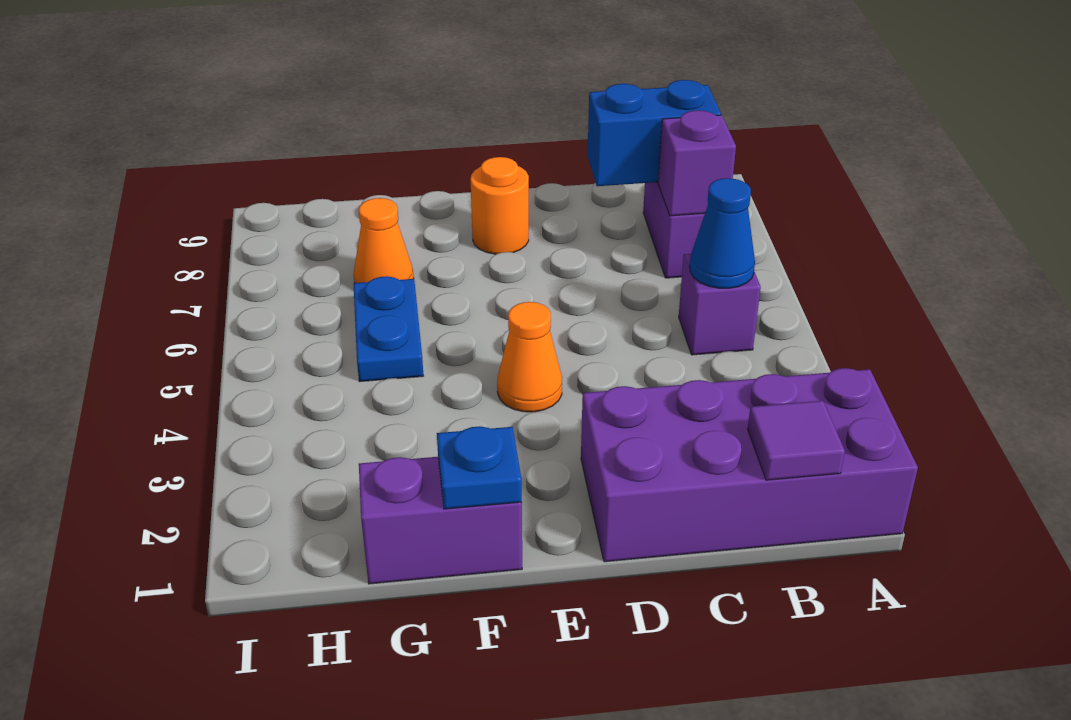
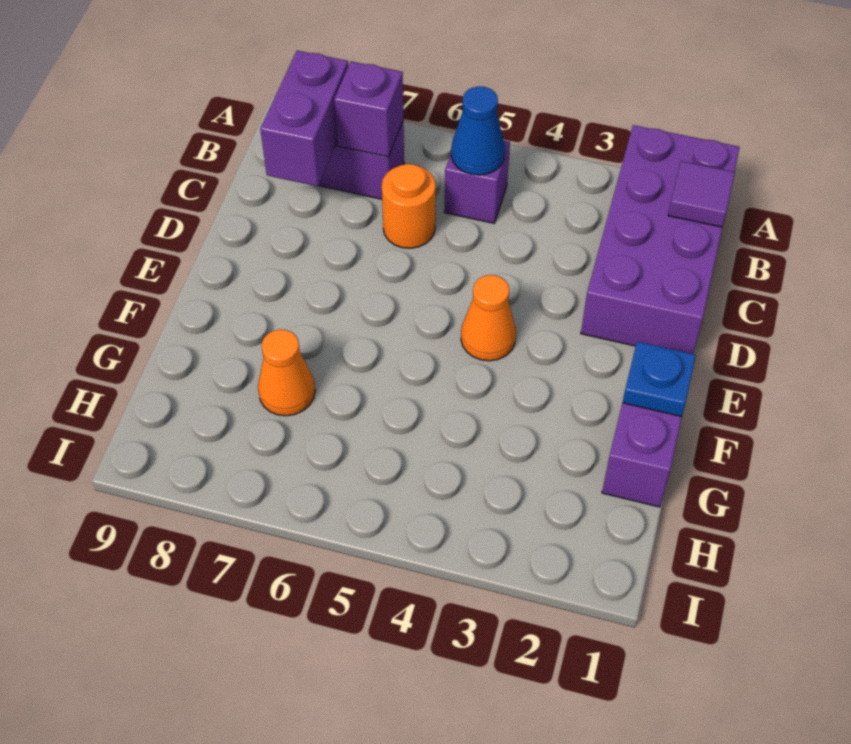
blue brick B8:C8 level 2 -> purple brick B8:C8 level 2
orange round brick E8 level 1 -> orange round brick C6 level 1
blue plate G5:G6 level 1 -> none

